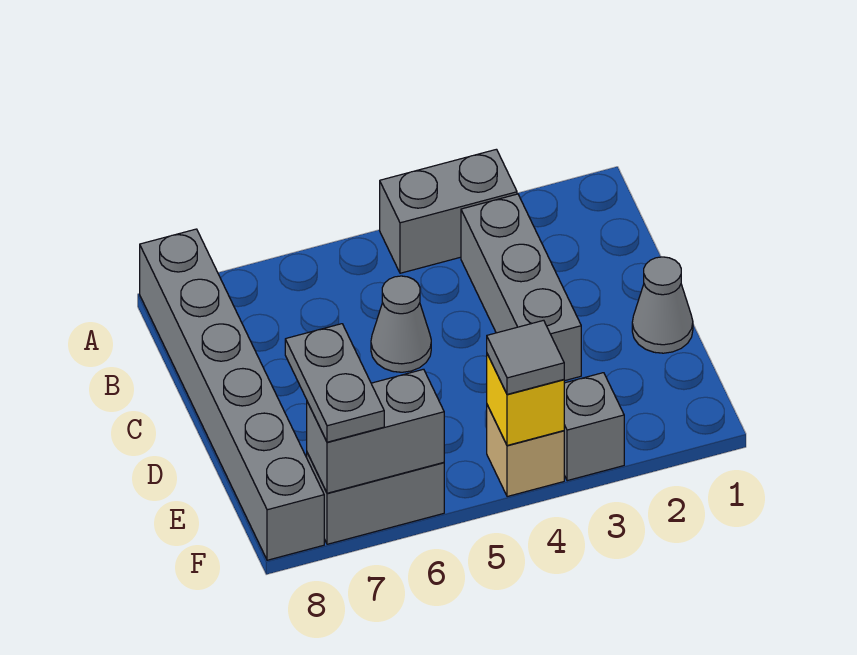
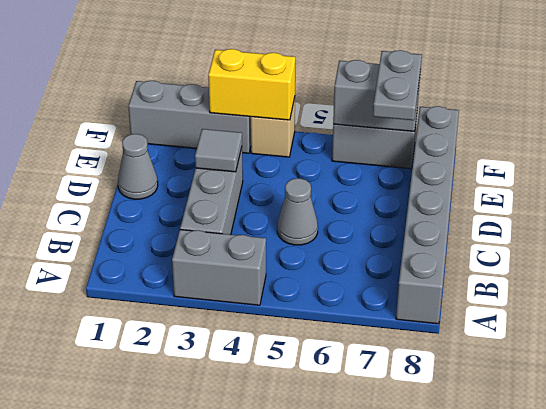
grey brick F3 level 1 -> grey brick F1:F3 level 1
yellow brick F4 level 2 -> yellow brick F3:F4 level 2
grey tile F4 level 3 -> grey tile D3 level 2

